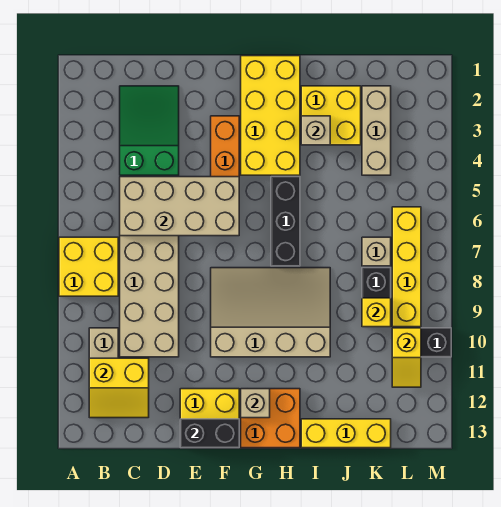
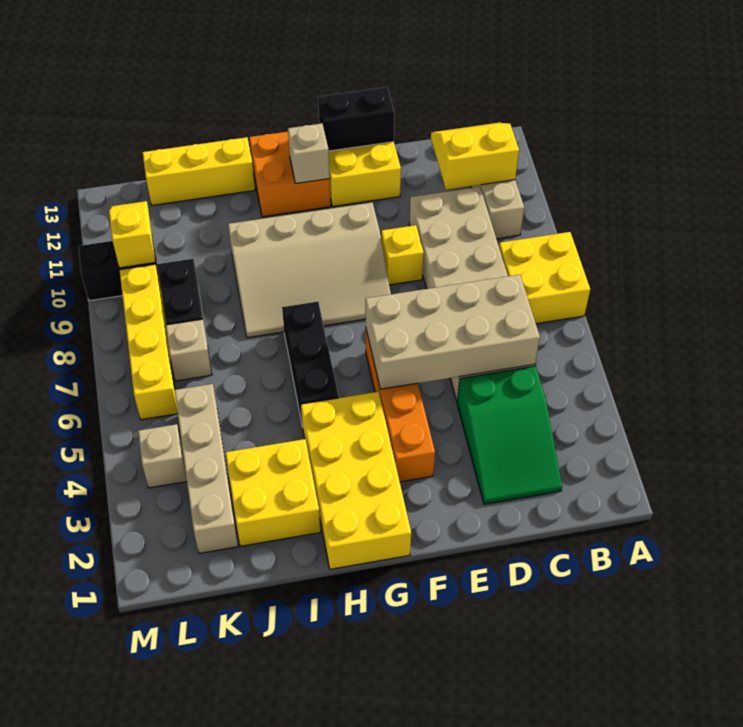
tan brick I3 level 2 -> tan brick L4 level 1
tan brick K2:K4 level 1 -> tan brick K2:K5 level 1
yellow brick K9 level 2 -> yellow brick E9 level 1

